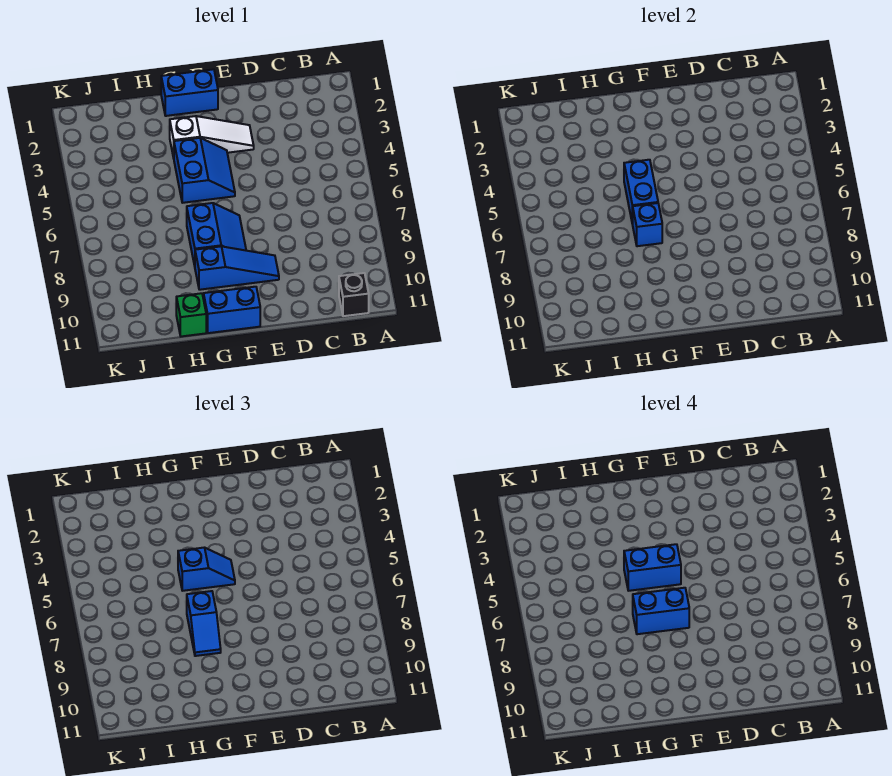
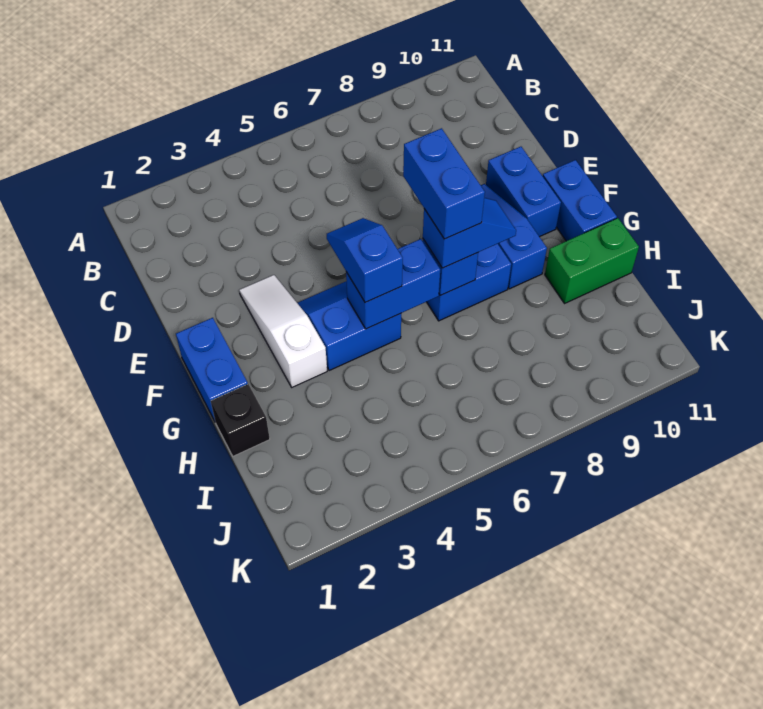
black brick B11 level 1 -> black brick H1 level 1
blue brick F5:G5 level 4 -> blue brick E10:F10 level 1
green brick H11 level 1 -> green brick H10:H11 level 1

